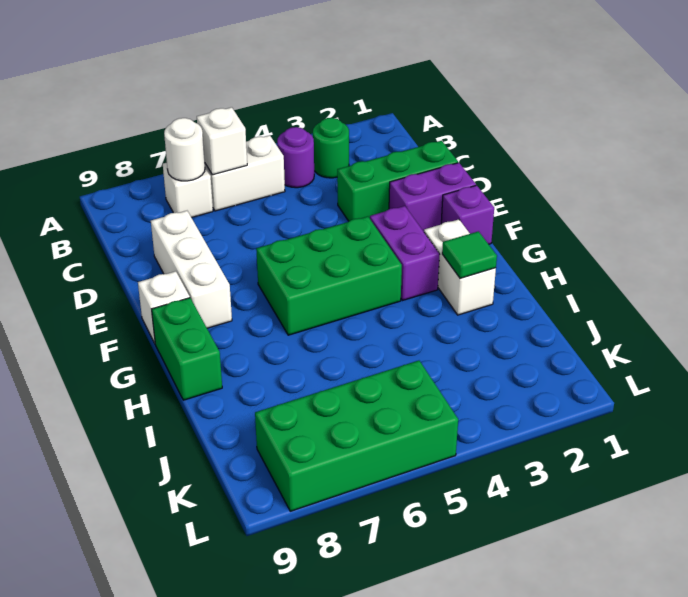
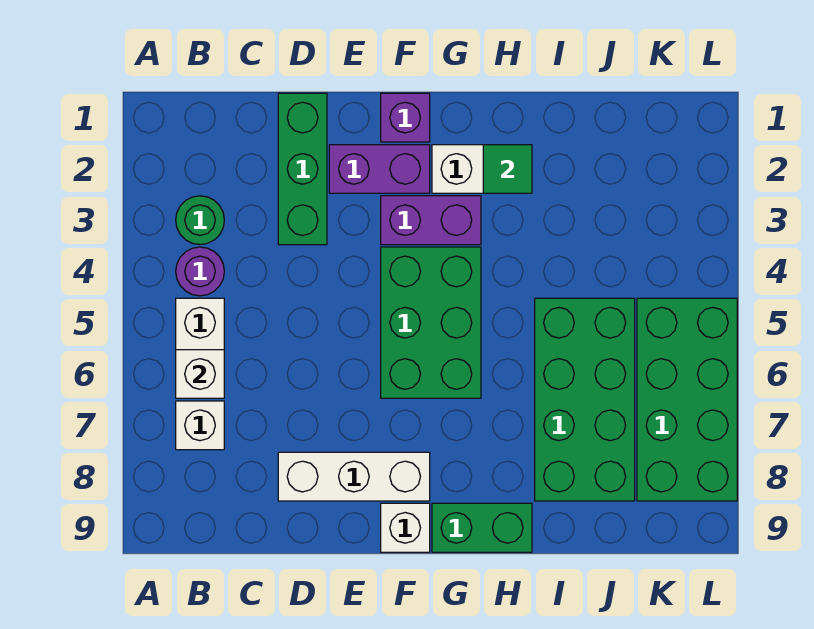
white round brick B7 level 2 -> none
purple brick E1:E2 level 1 -> purple brick E2:F2 level 1
none -> green brick I5:J8 level 1

